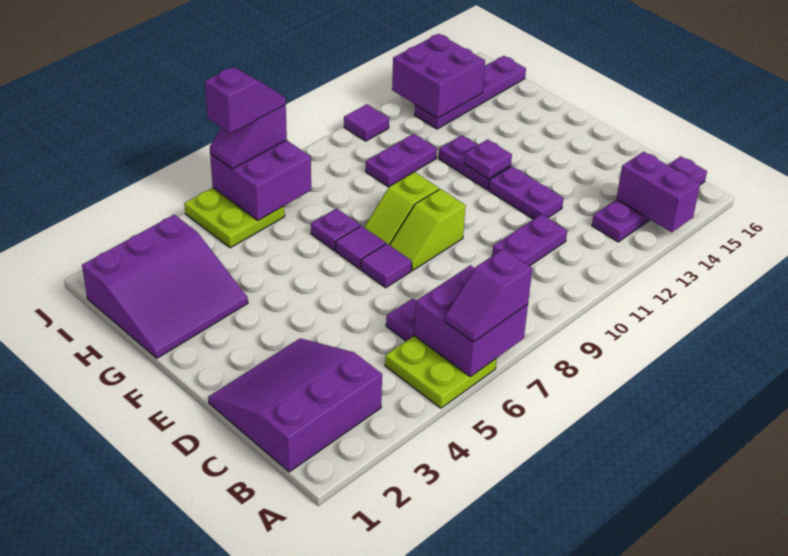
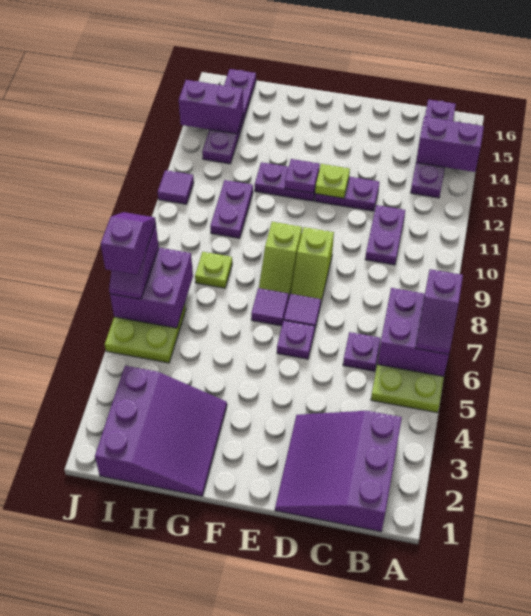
none -> lime plate E12 level 2
purple plate G7 level 1 -> purple plate E6 level 1
none -> lime plate H8 level 1
purple brick I13:J14 level 2 -> purple brick I14:J14 level 2

